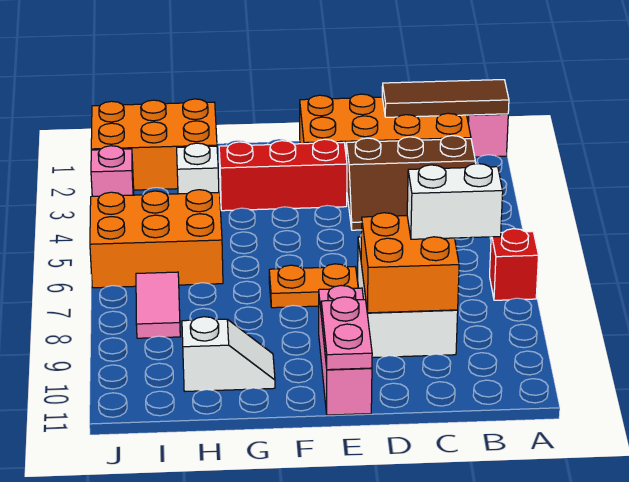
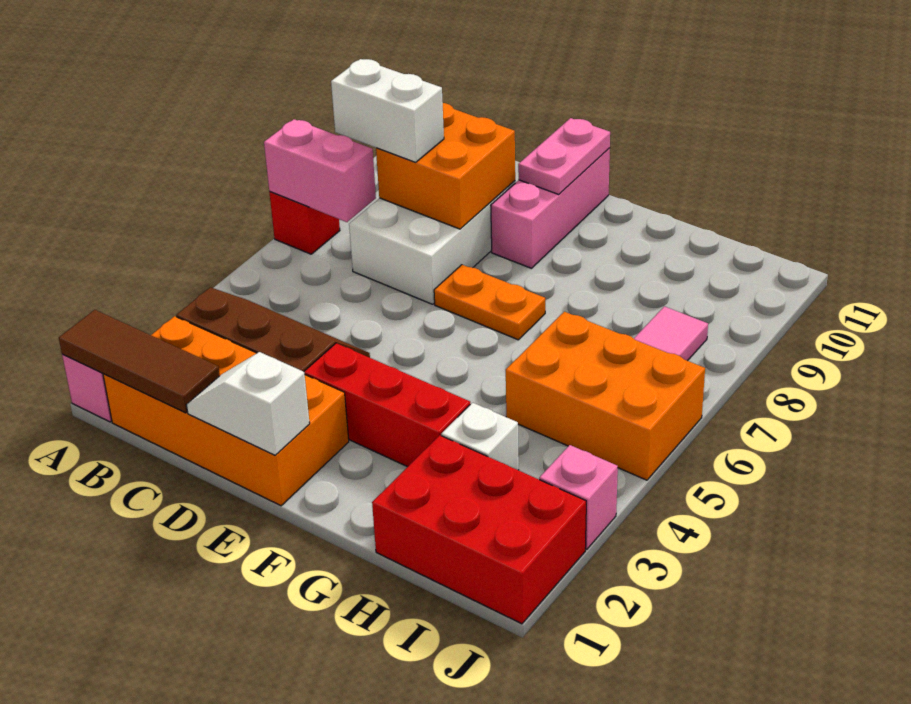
none -> pink brick A7:B7 level 2
white slope G10:H10 level 1 top H -> white slope D1:E1 level 2 top E
orange brick H1:J2 level 1 -> red brick H1:J2 level 1

